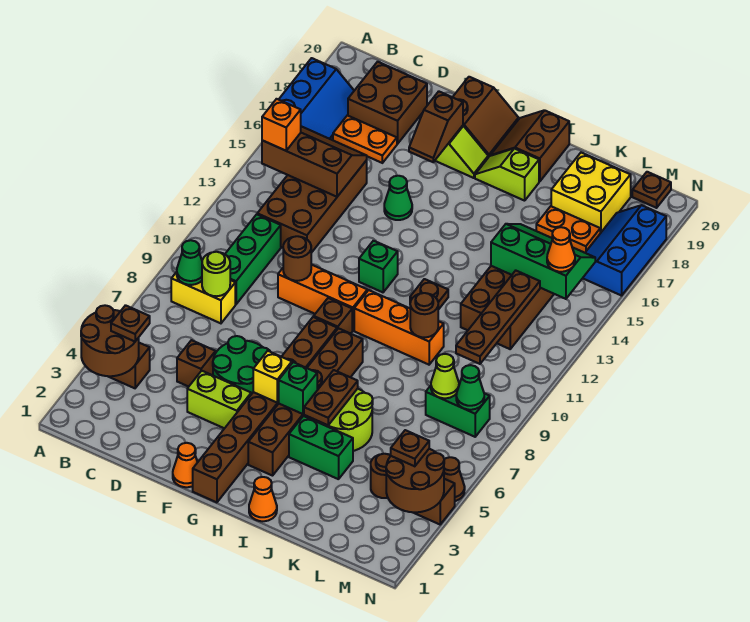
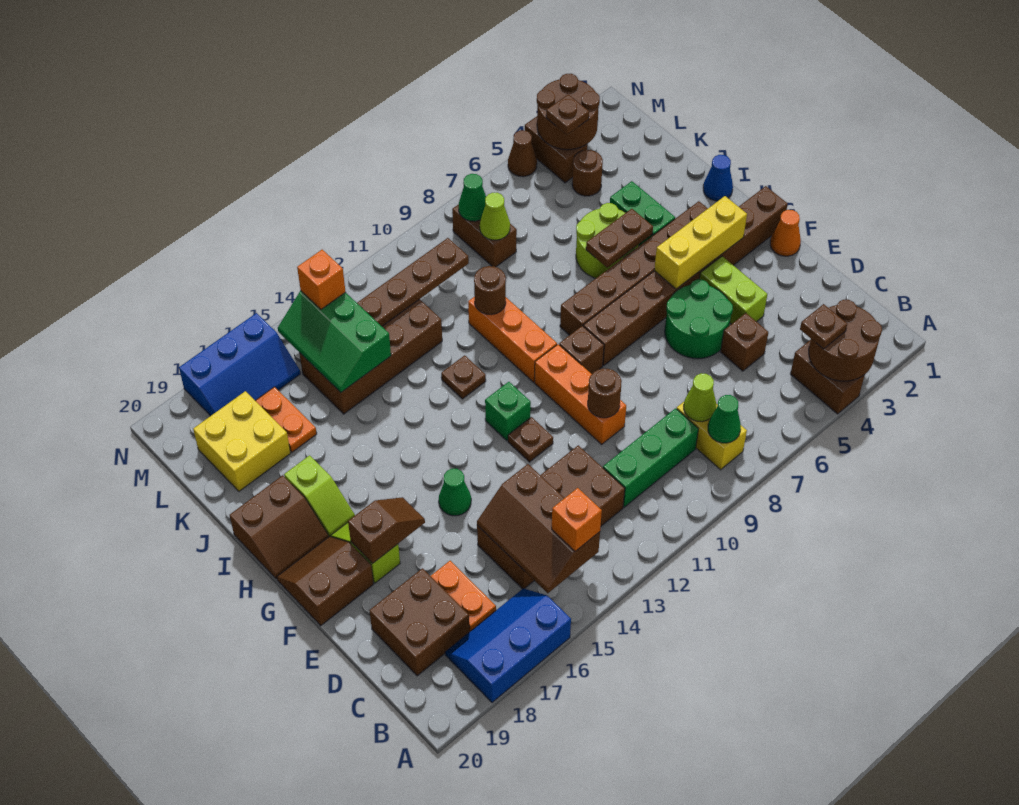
lime round brick C8 level 2 -> lime cone C8 level 2
yellow brick G5 level 2 -> yellow brick G3:G5 level 2
green brick H5 level 2 -> none
orange cone I1 level 1 -> blue cone I1 level 1
green brick L8:M8 level 1 -> brown brick L8:M8 level 1
orange cone M14 level 3 -> orange brick M14 level 3
brown plate M20 level 1 -> brown plate F12 level 1

